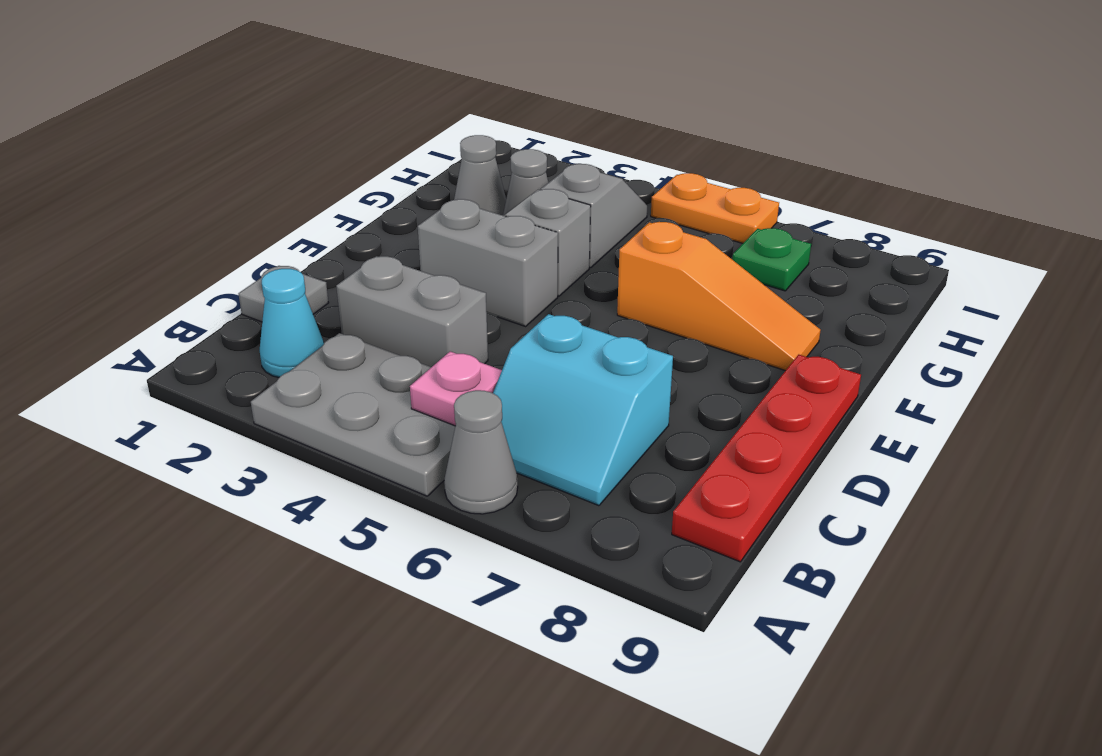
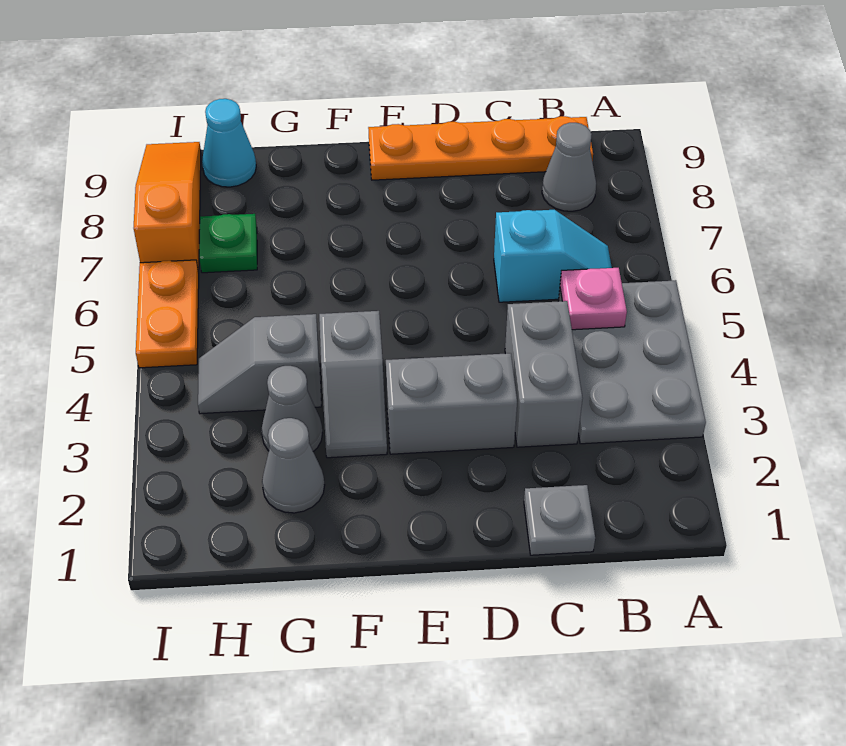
grey cone A6 level 1 -> grey cone B8 level 1
cyan cone B2 level 1 -> cyan cone H9 level 1
cyan slope B6:C7 level 1 top C -> cyan slope B6:C6 level 1 top C
red plate B9:E9 level 1 -> orange plate B9:E9 level 1
grey brick E3:E4 level 1 -> grey brick D3:E3 level 1
orange slope F6:F8 level 1 top 6 -> orange slope I7:I9 level 1 top 7

